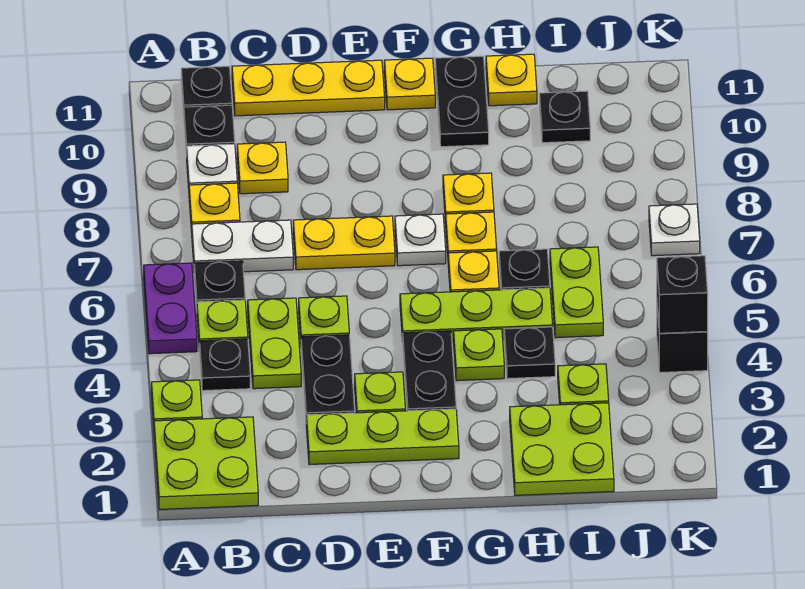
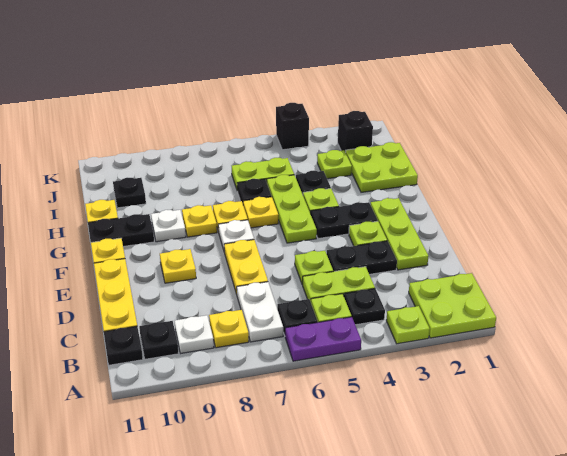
yellow plate C9 level 1 -> yellow plate E9 level 1
black brick K4 level 2 -> black brick J2 level 1
white plate K7 level 1 -> white plate G9 level 1

